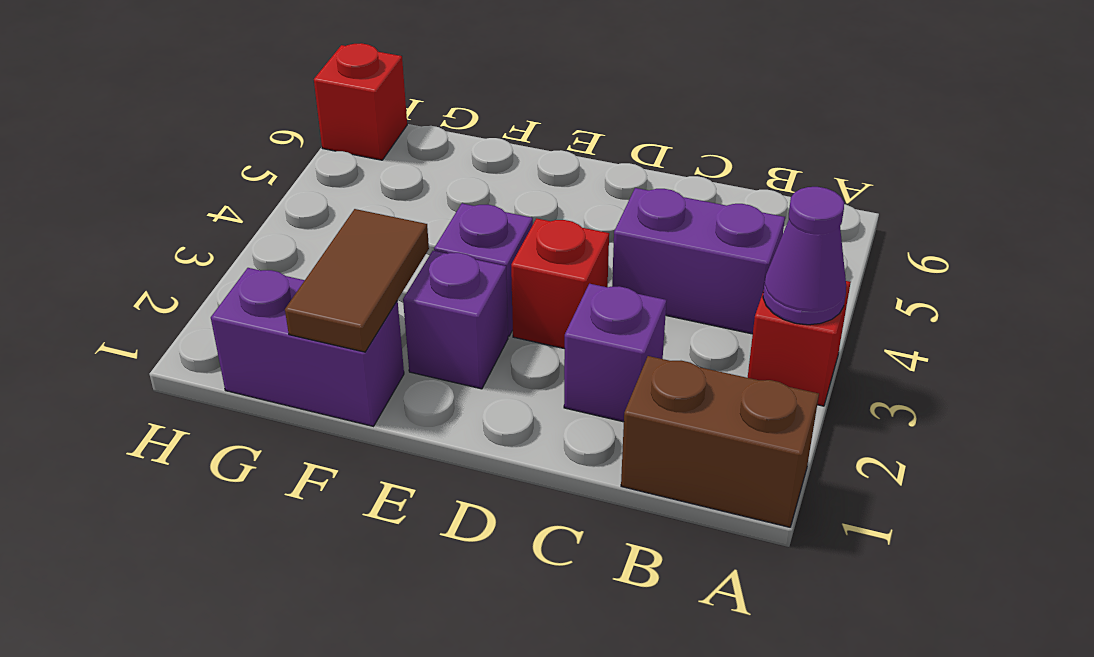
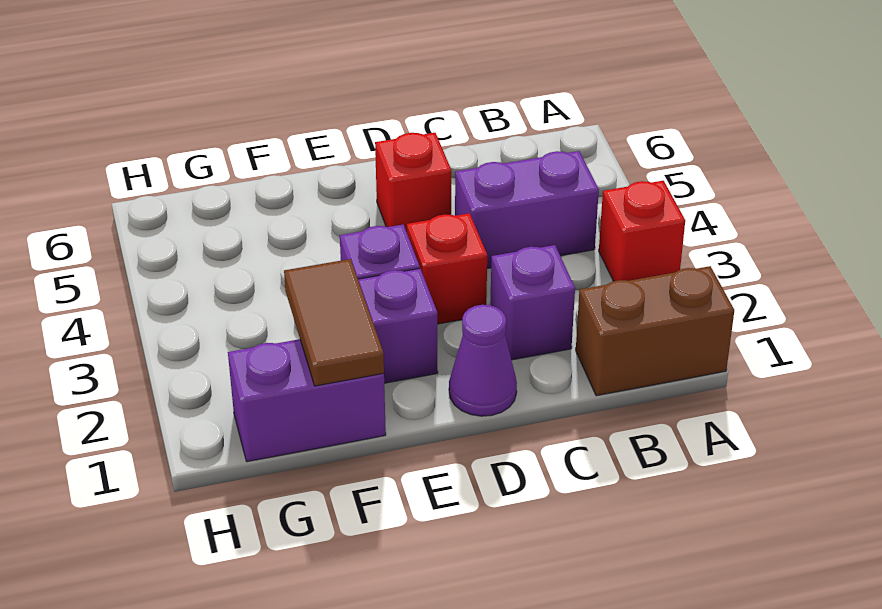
purple cone A3 level 2 -> purple cone D1 level 1
red brick H6 level 1 -> red brick D5 level 1

